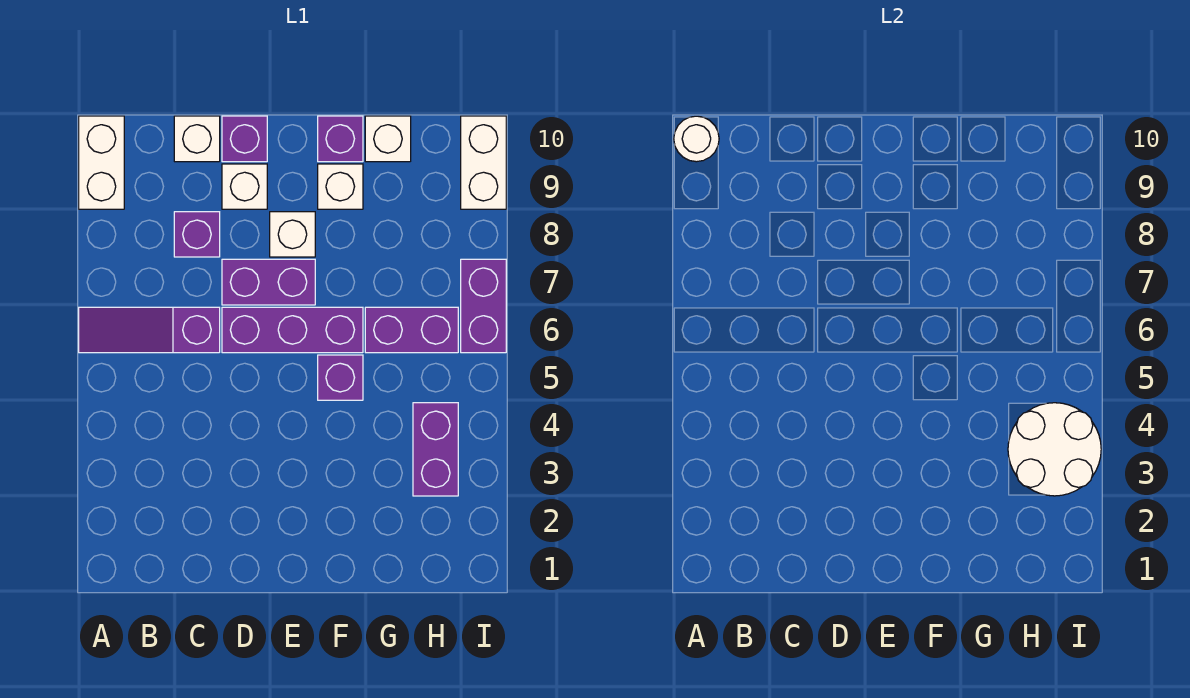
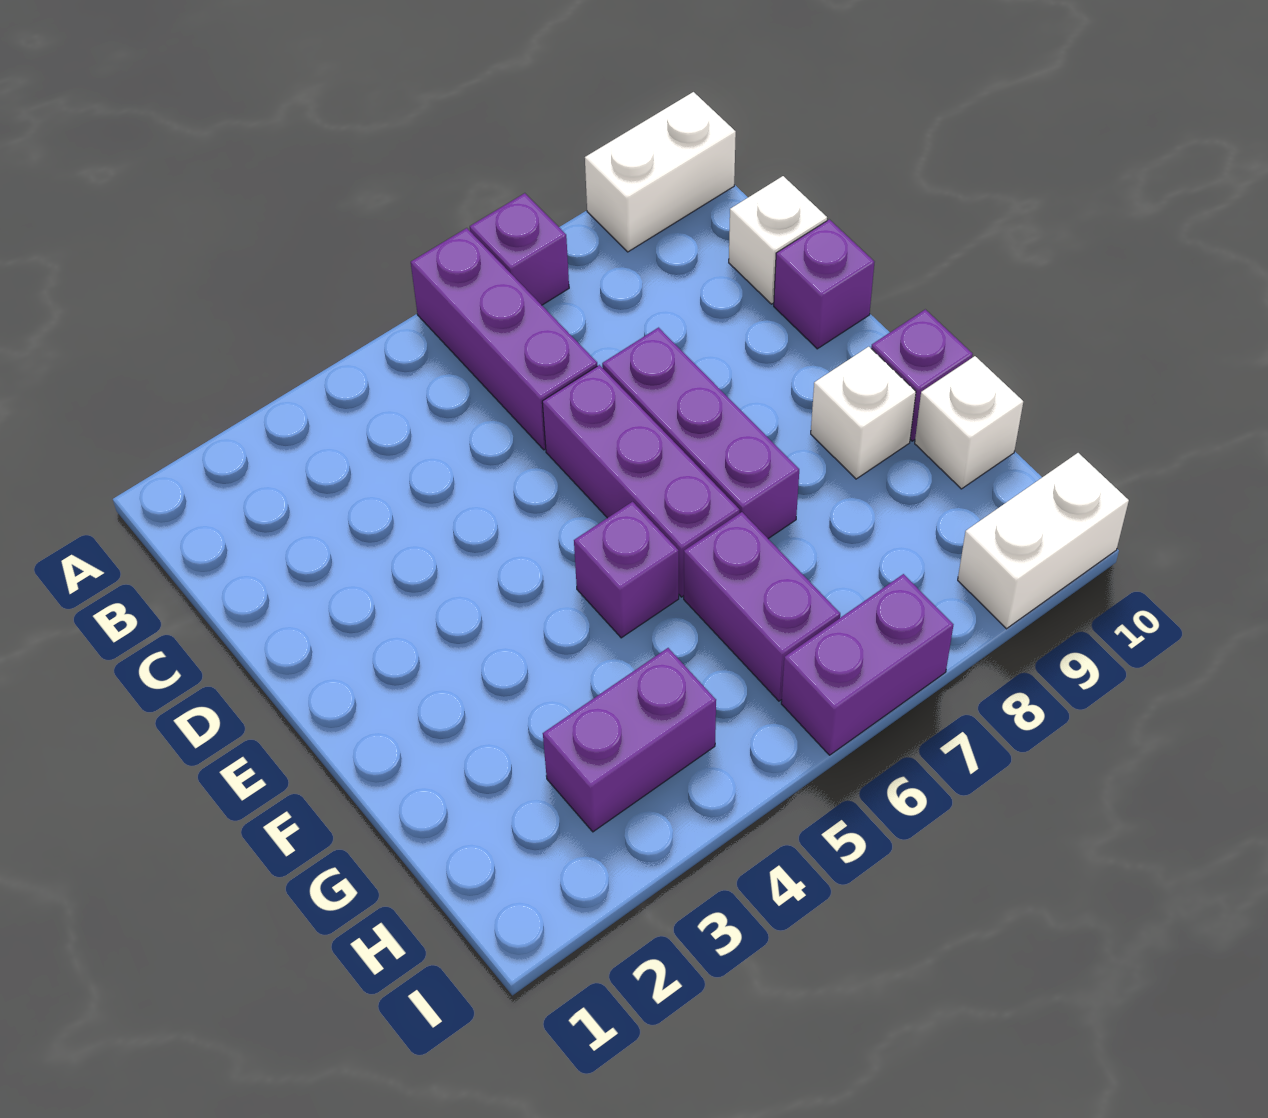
purple slope A6:C6 level 1 top C -> purple brick A6:C6 level 1
white round brick A10 level 2 -> none
purple brick C8 level 1 -> purple brick A7 level 1
purple brick D7:E7 level 1 -> purple brick D7:F7 level 1
white brick D9 level 1 -> none
white brick E8 level 1 -> none
white round brick H3:I4 level 2 -> none

